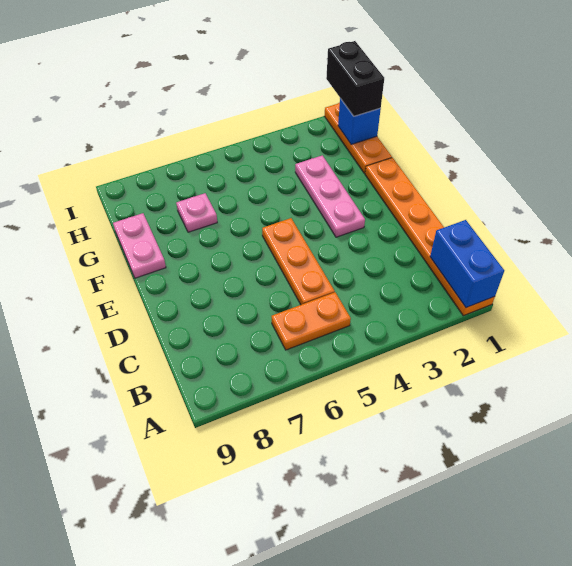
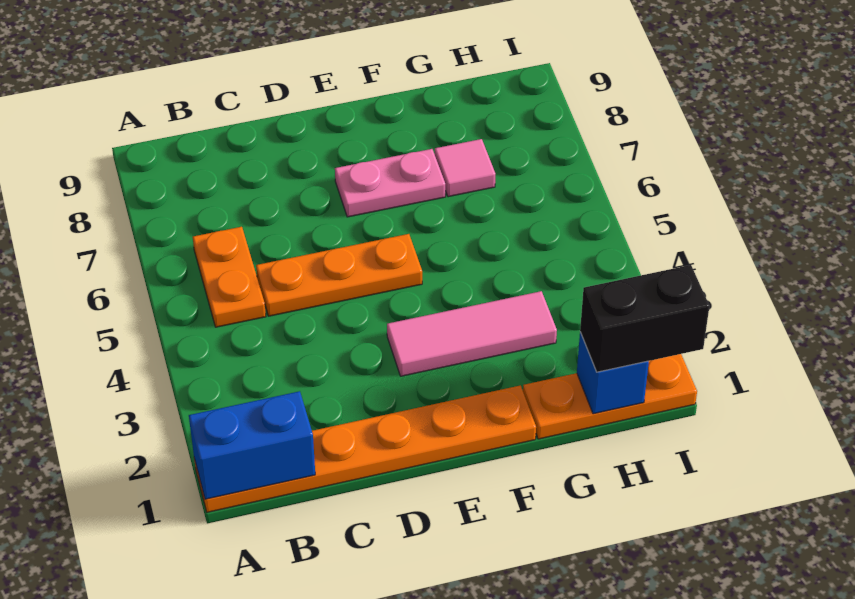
pink plate E3:G3 level 1 -> pink tile E3:G3 level 1
pink plate F9:G9 level 1 -> pink plate E7:F7 level 1
pink plate G7 level 1 -> pink tile G7 level 1

